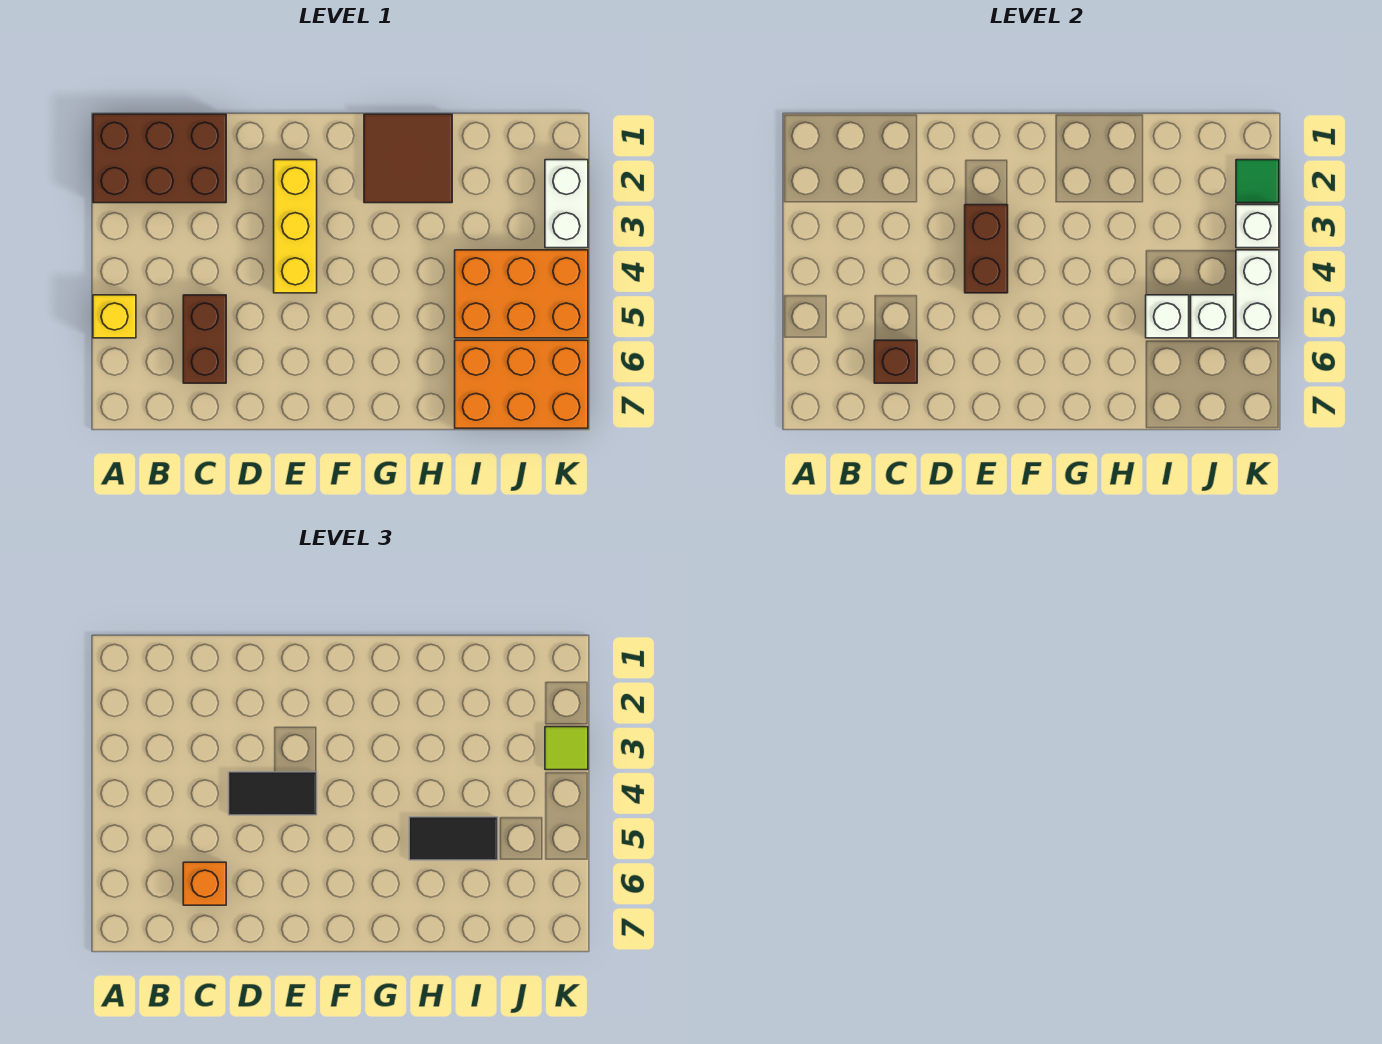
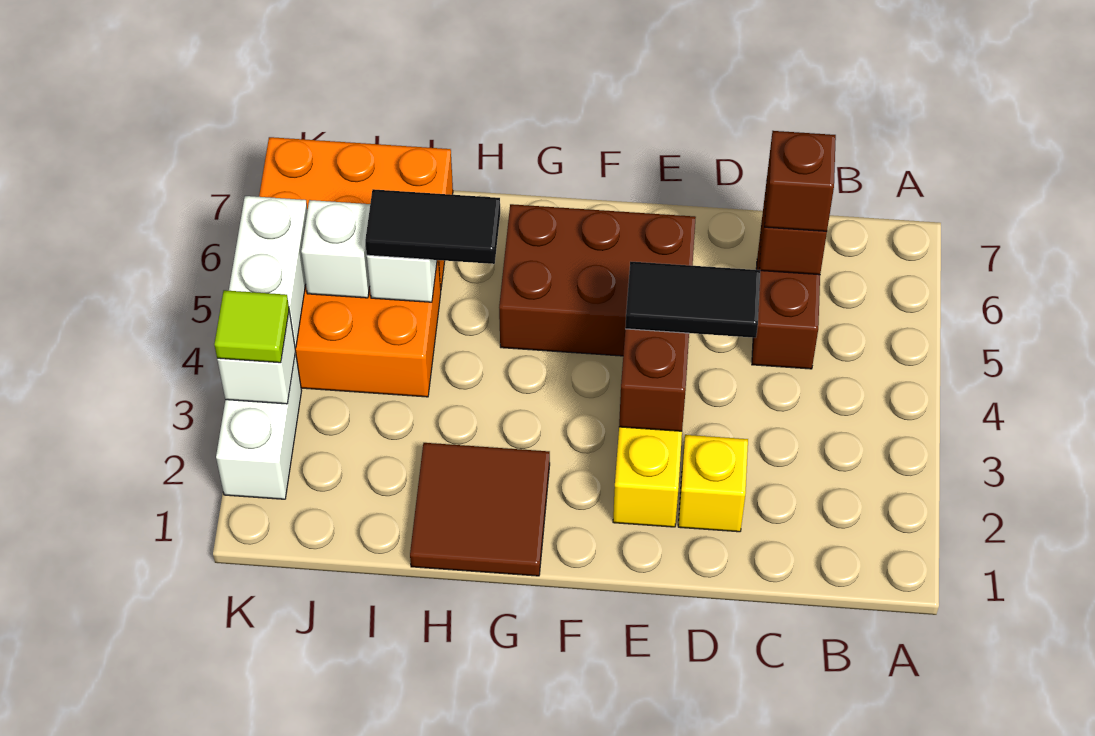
brown brick A1:C2 level 1 -> brown brick E5:G6 level 1
yellow brick A5 level 1 -> yellow brick D2 level 1
orange brick C6 level 3 -> brown brick C6 level 3
green tile K2 level 2 -> none

